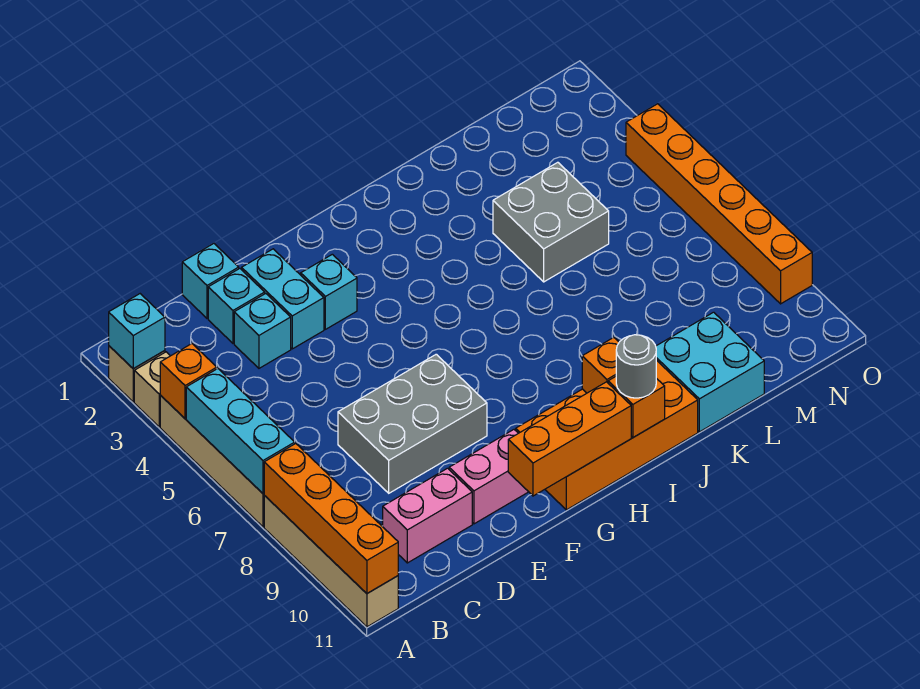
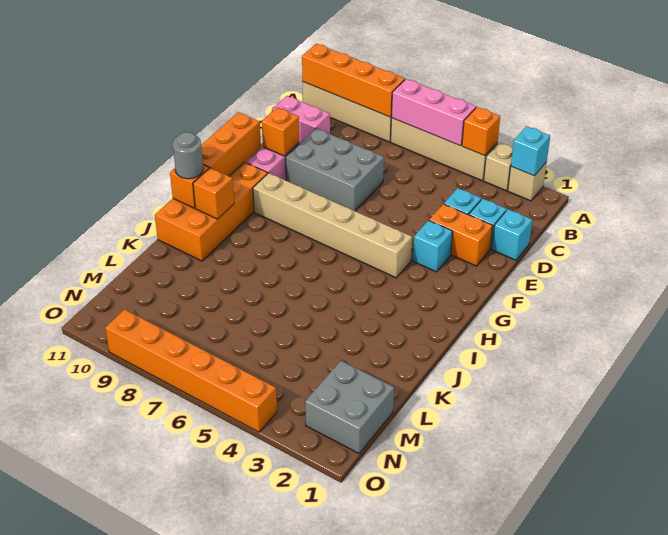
cyan brick A5:A7 level 2 -> pink brick A5:A7 level 2
pink brick C10:D10 level 1 -> pink brick C10:C11 level 1
grey brick D7:F8 level 1 -> grey brick D7:E9 level 1
cyan brick E2:E3 level 1 -> orange brick E2:E3 level 1
none -> orange brick E10 level 2
none -> tan brick G4:G9 level 1
grey brick K4:L5 level 1 -> grey brick M1:N2 level 1
cyan brick K10:L11 level 1 -> none

